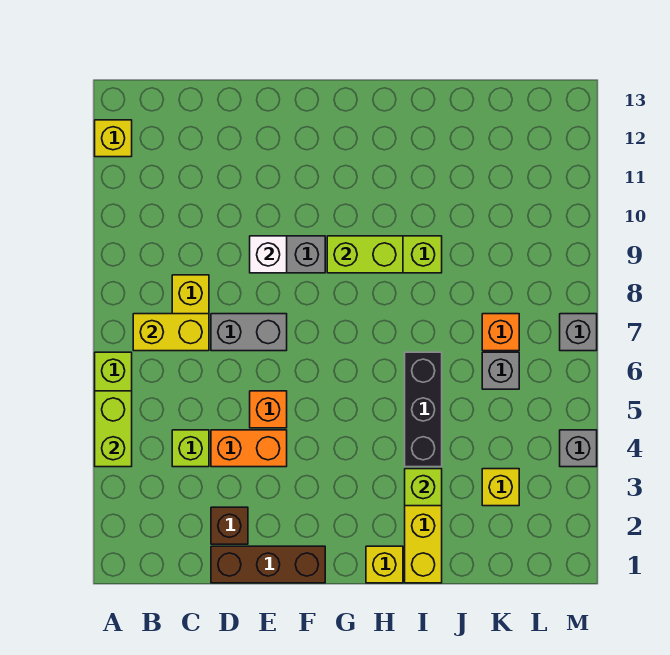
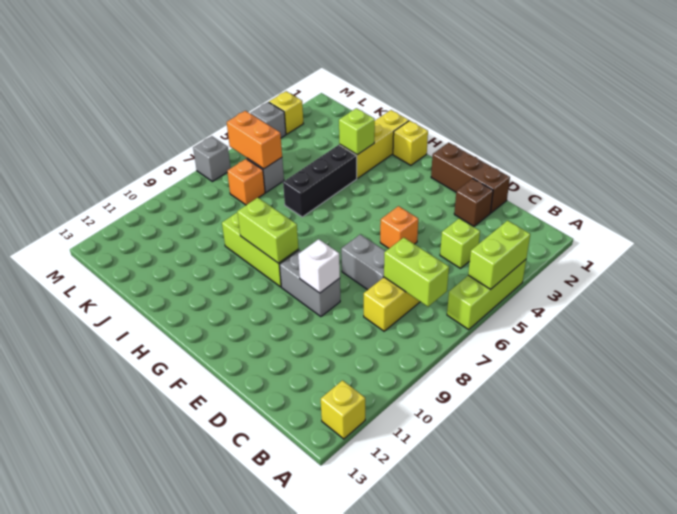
yellow brick B7:C7 level 2 -> lime brick B7:C7 level 2
orange brick D4:E4 level 1 -> orange brick K6:L6 level 2
yellow brick K3 level 1 -> yellow brick M3 level 1

